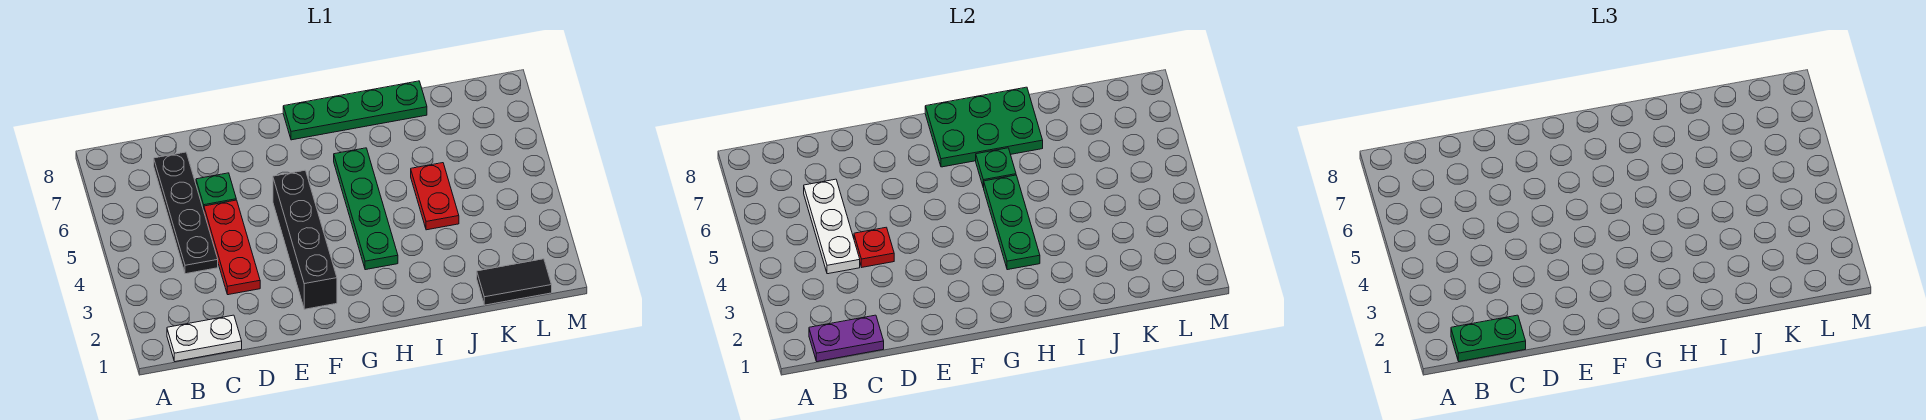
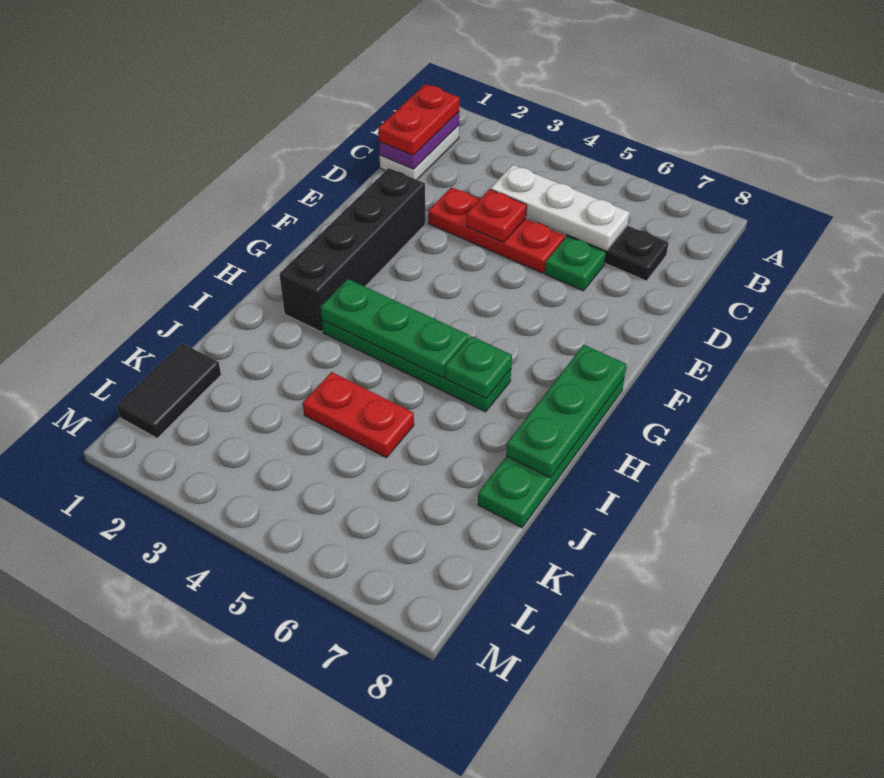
green plate B1:C1 level 3 -> red plate B1:C1 level 3
black brick F2:F5 level 1 -> black brick E2:H2 level 1
green plate G7:I8 level 2 -> green plate G8:I8 level 2

